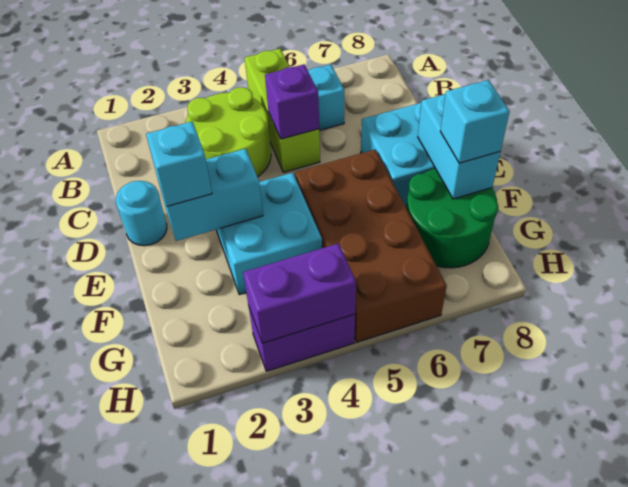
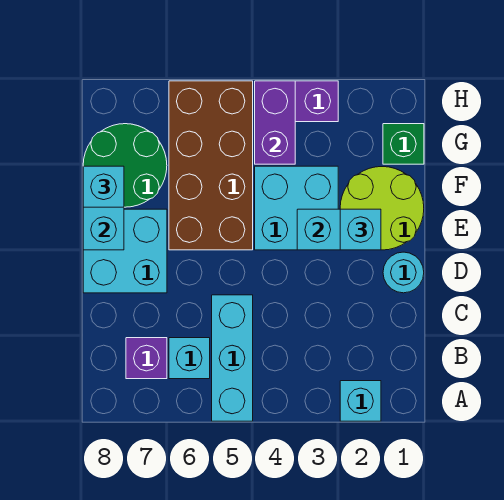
none -> cyan brick A2 level 1
lime brick A5:C5 level 1 -> cyan brick A5:C5 level 1
lime round brick B3:C4 level 1 -> lime round brick E1:F2 level 1
purple brick C5 level 2 -> purple brick B7 level 1
none -> green brick G1 level 1
purple brick H3:H4 level 2 -> purple brick G4:H4 level 2

